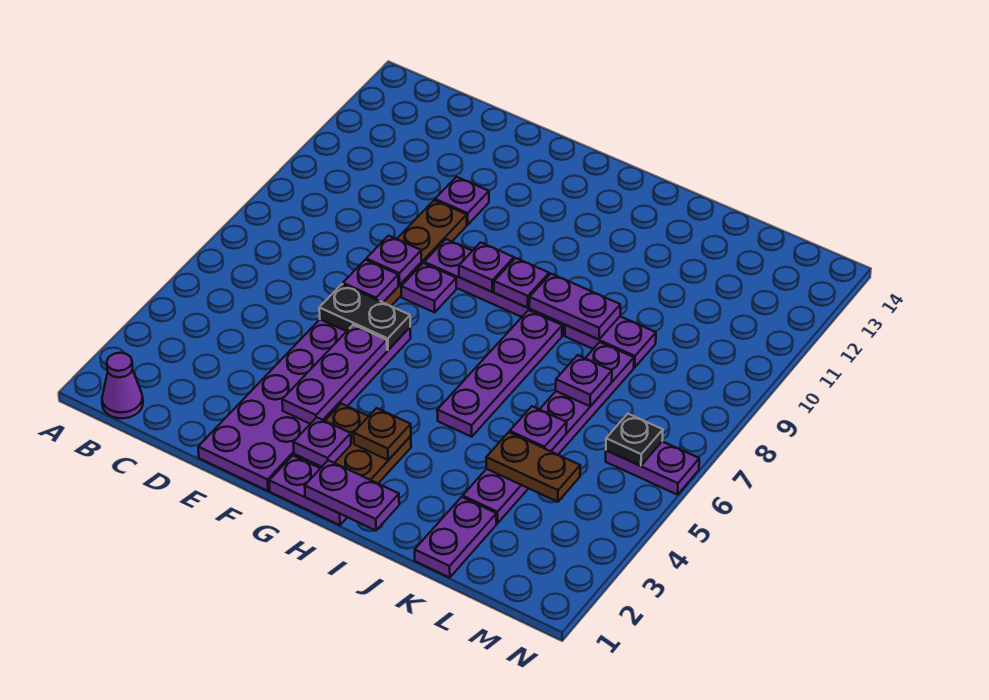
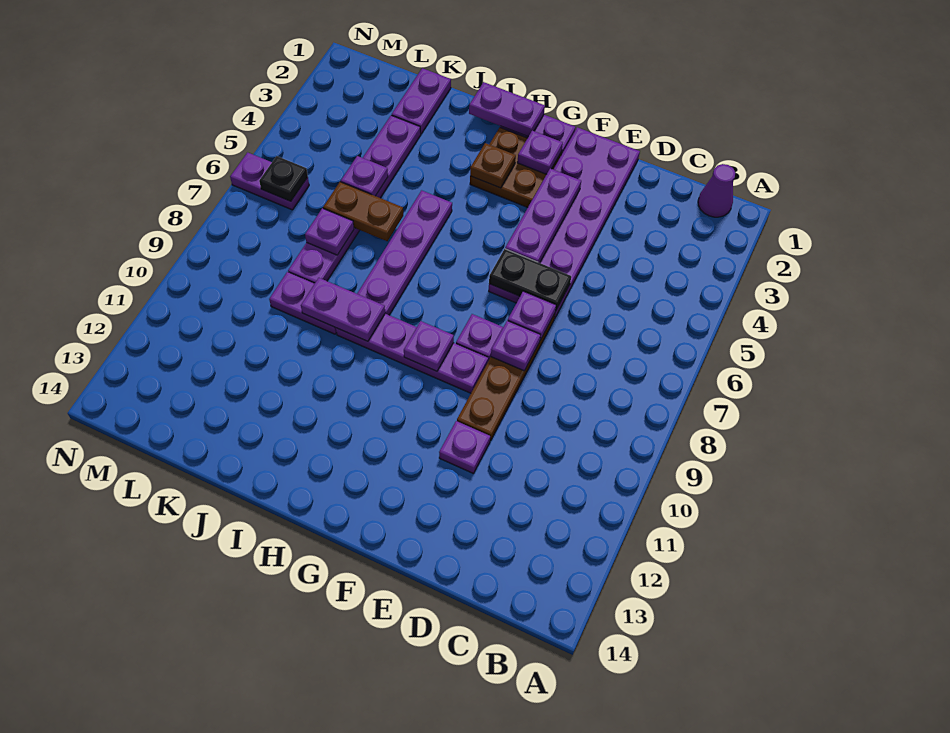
purple plate H9 level 2 -> none
brown plate K4:L4 level 2 -> brown plate J6:K6 level 2

